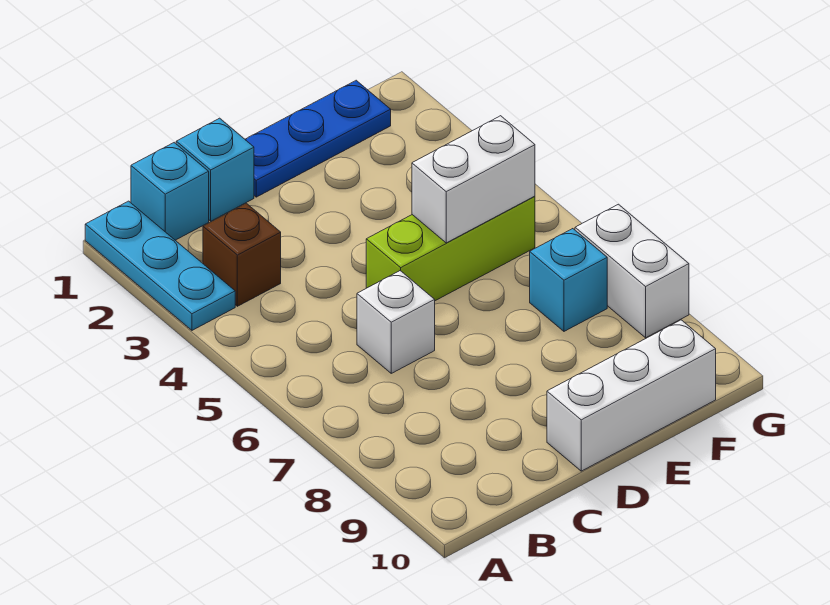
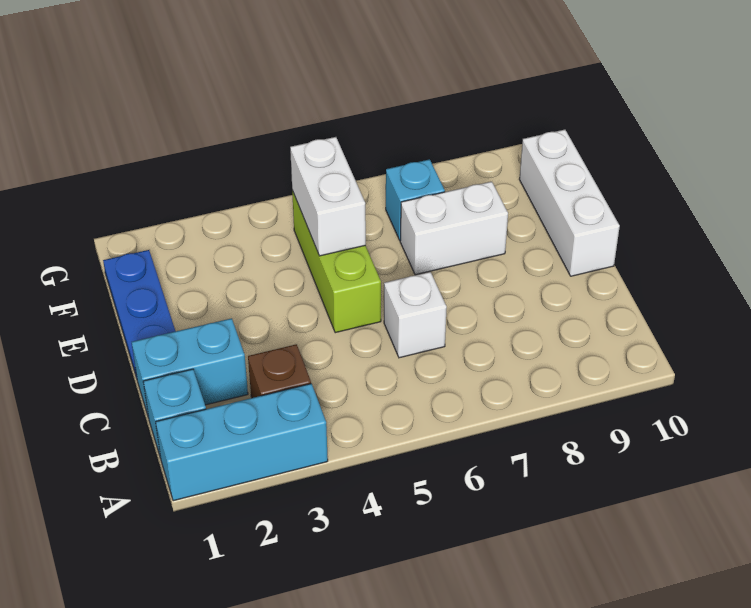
cyan plate A1:A3 level 1 -> cyan brick A1:A3 level 1
cyan brick C1 level 1 -> cyan brick C1:C2 level 1
white brick G7:G8 level 1 -> white brick E7:E8 level 1

